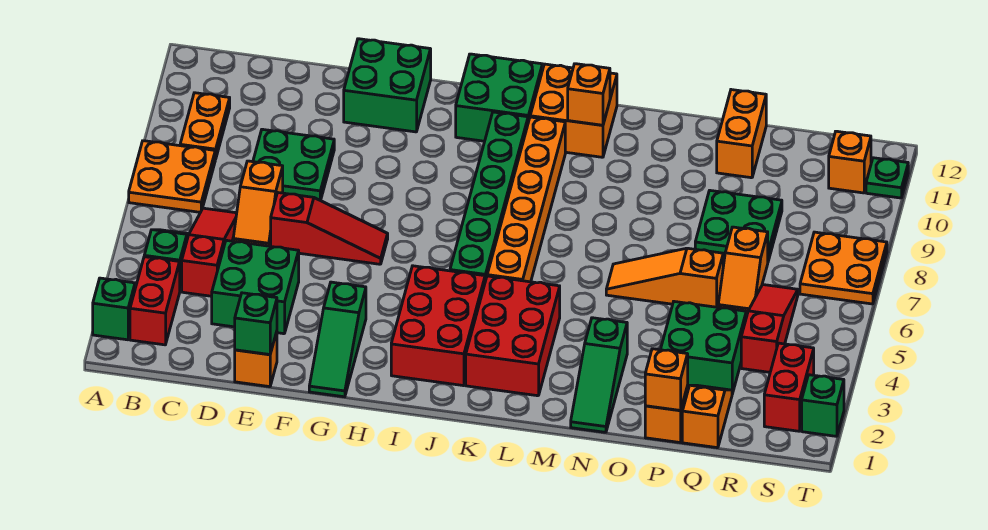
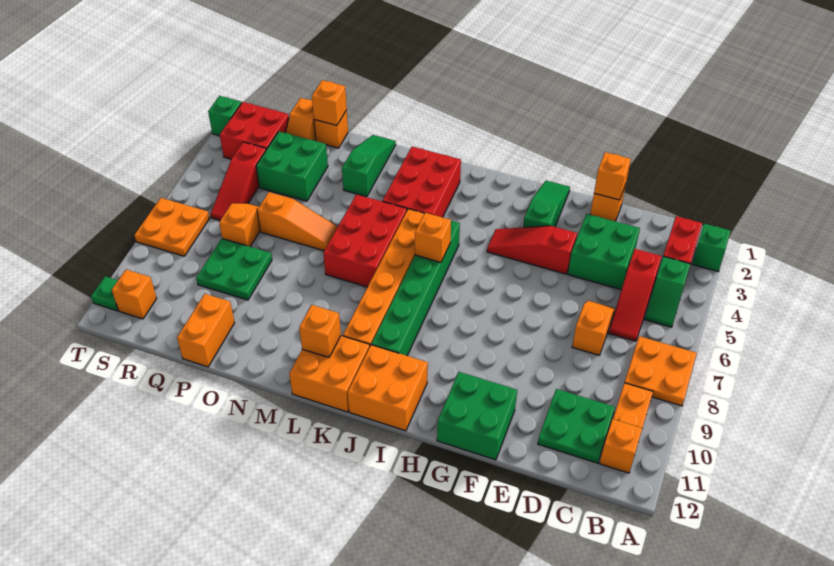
none -> orange brick B11 level 1
green plate D8:E9 level 1 -> green plate C10:D11 level 1
green brick E1 level 2 -> orange brick E1 level 2
red slope E6:G6 level 1 top E -> red slope F4:H4 level 1 top F
red brick I2:J4 level 1 -> red brick L5:M7 level 1
green brick I11:J12 level 1 -> orange brick I11:J12 level 1
none -> orange brick J6 level 2
red brick S2:S3 level 1 -> red brick R2:S3 level 1

